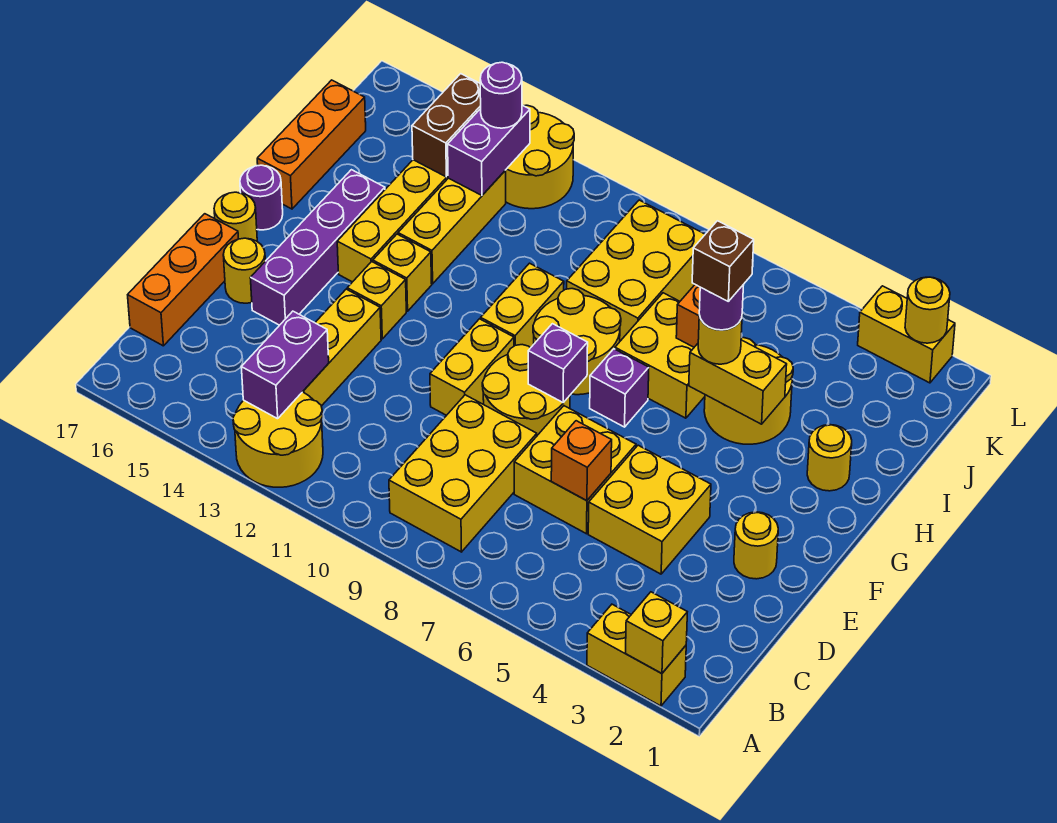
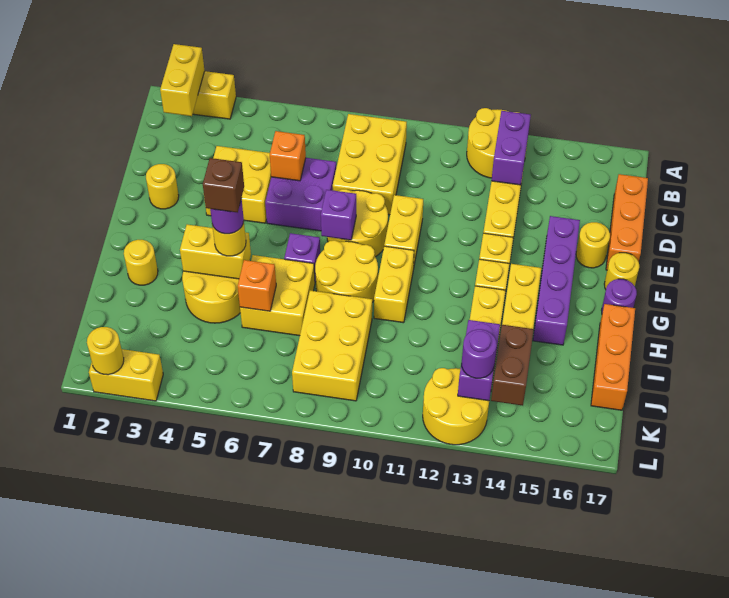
yellow brick A2 level 2 -> yellow brick A2:B2 level 2
yellow brick D6:E7 level 1 -> purple brick D6:E7 level 1

